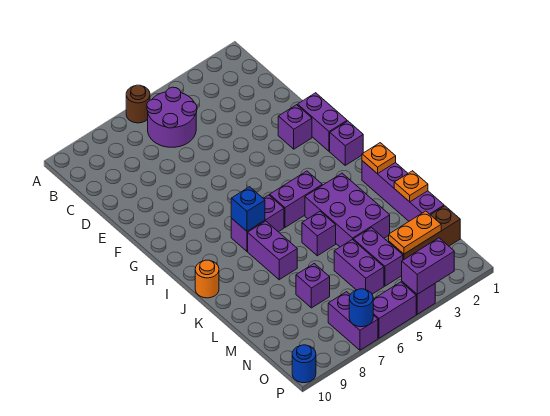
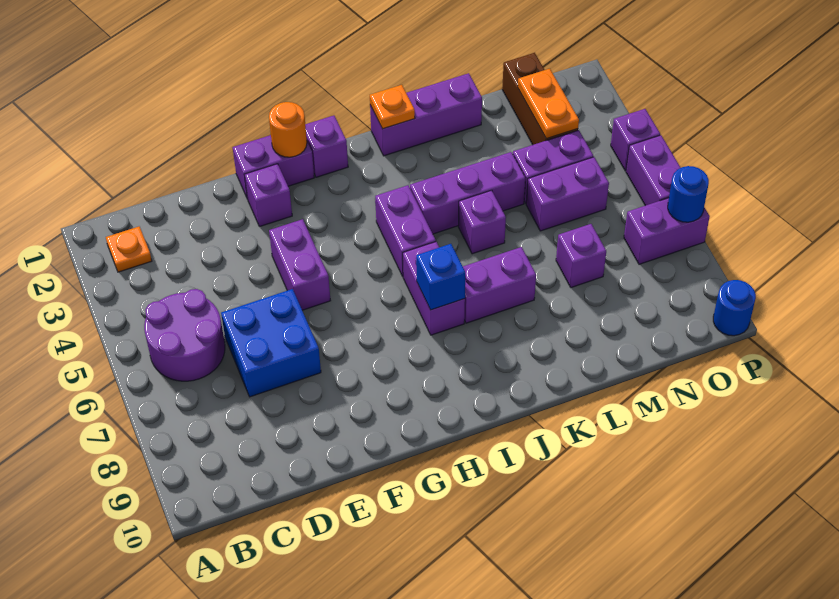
brown round brick A6 level 1 -> none
none -> blue brick D6:E7 level 1
purple brick J1:M1 level 1 -> purple brick J1:L1 level 1
purple brick J3:L4 level 1 -> purple brick J4:L4 level 1
orange round brick J10 level 1 -> orange round brick G1 level 2
orange plate L1 level 2 -> orange plate B2 level 1
purple brick P3:P4 level 2 -> purple brick F4:F5 level 1

